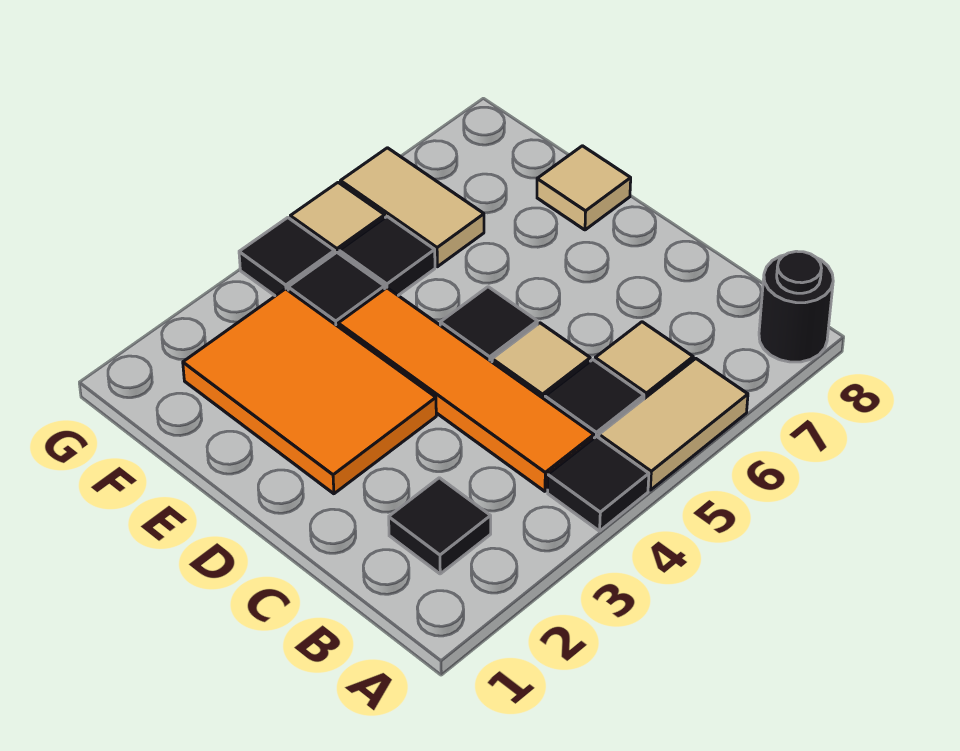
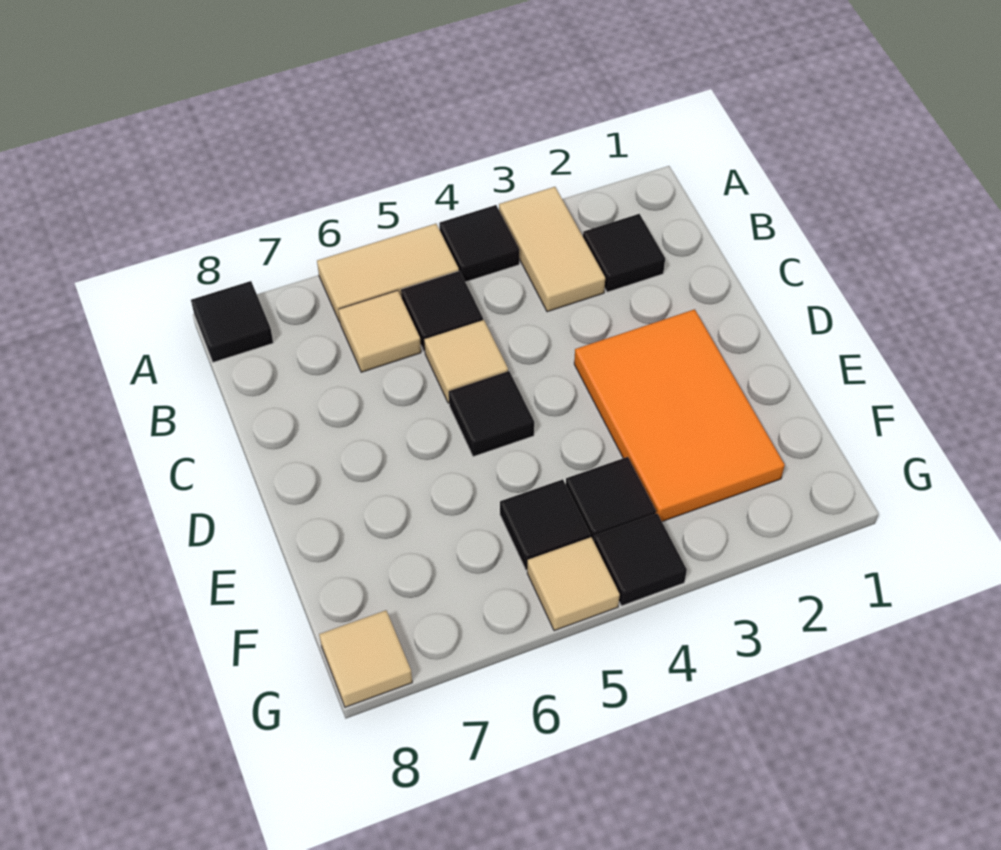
black round brick A8 level 1 -> black tile A8 level 1
orange tile B4:E4 level 1 -> none
tan tile E8 level 1 -> tan tile G8 level 1
tan tile F6:G6 level 1 -> tan tile A3:B3 level 1

